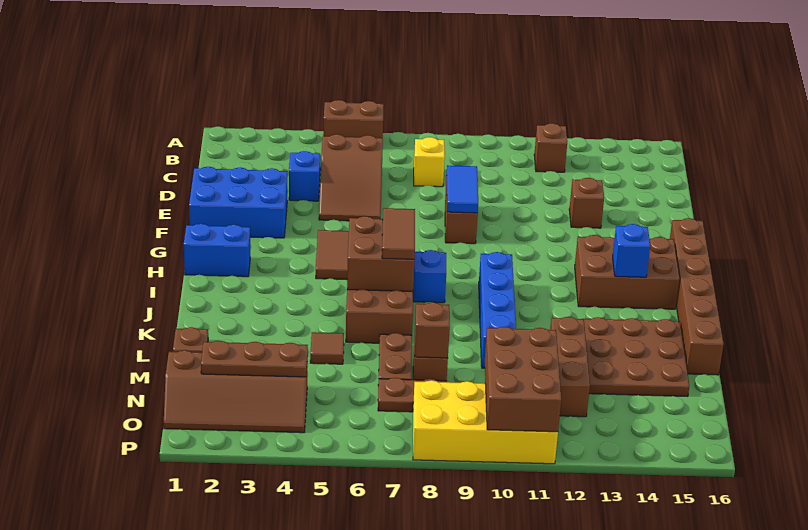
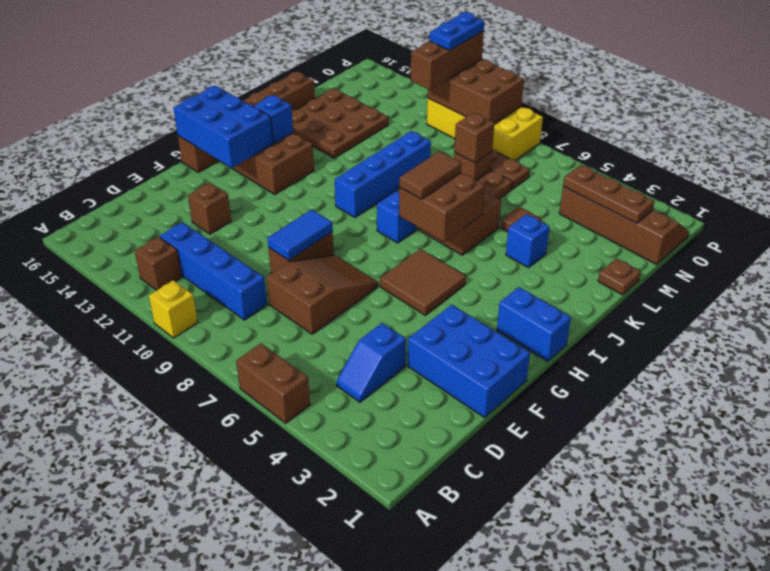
brown slope C5:E6 level 1 top C -> brown slope D7:F8 level 1 top D
yellow brick C8 level 1 -> yellow brick A10 level 1
none -> blue brick C9:C12 level 1
none -> blue brick G14:H16 level 2
none -> blue brick K4 level 1
brown brick L12:N12 level 1 -> brown brick N11:P11 level 3
brown brick N10:P11 level 2 -> brown brick O9:P11 level 2
none -> blue plate O11:P11 level 4

